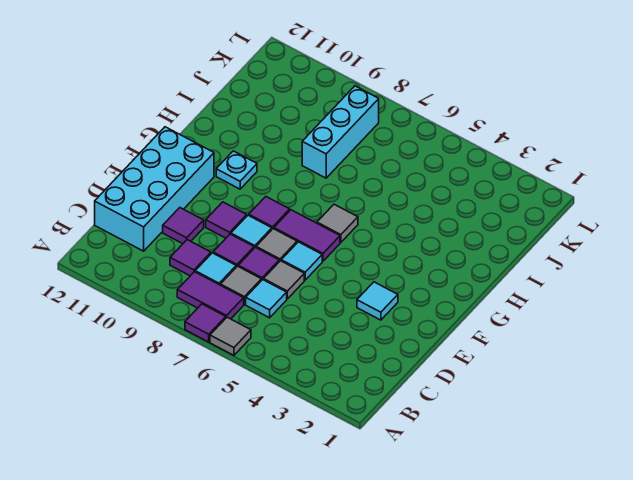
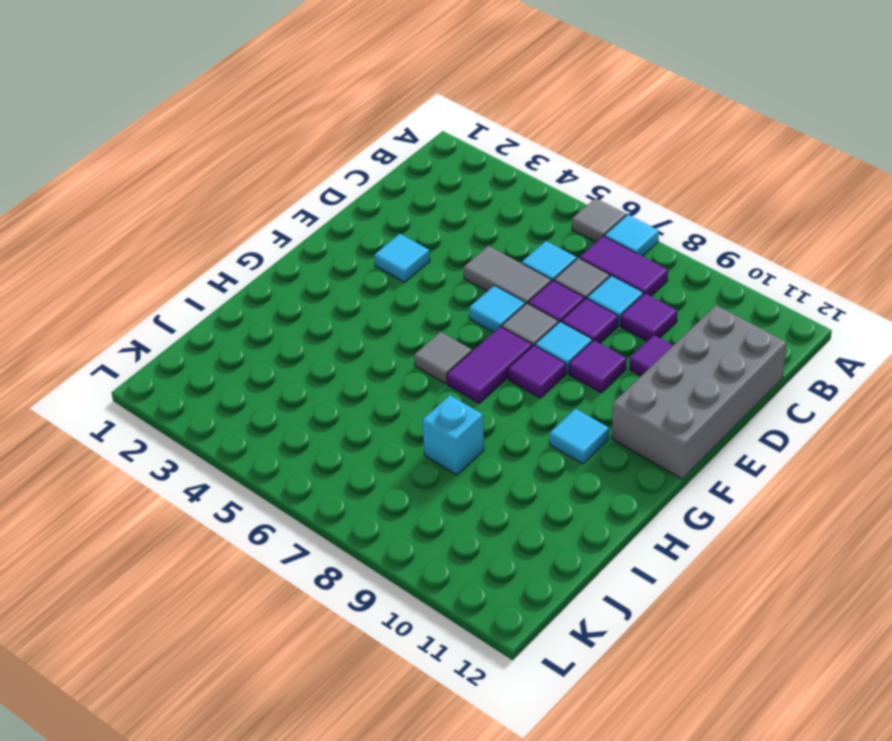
purple tile A7 level 1 -> cyan tile A7 level 1
cyan brick C11:F12 level 1 -> grey brick C11:F12 level 1
grey tile D6 level 1 -> grey tile D5:D6 level 1
purple tile F6:F7 level 1 -> purple tile F7:G7 level 1
cyan plate G10 level 1 -> cyan tile G10 level 1
cyan brick I8:K8 level 1 -> cyan brick I8 level 1

